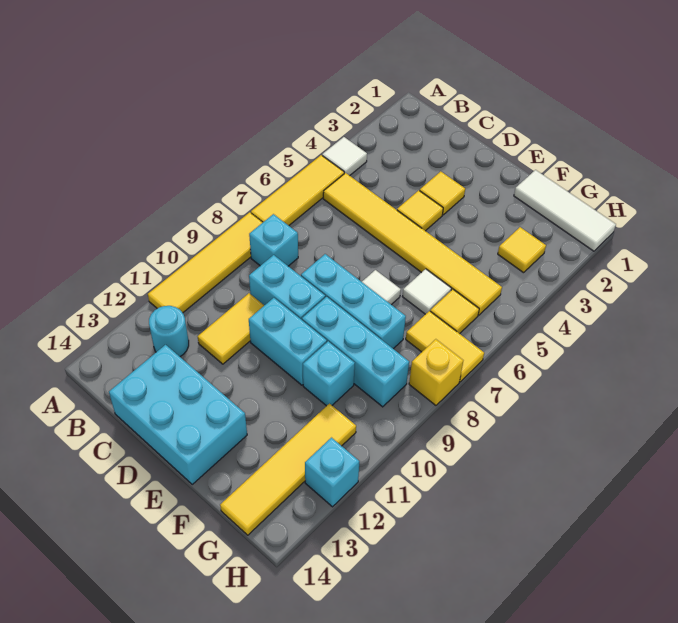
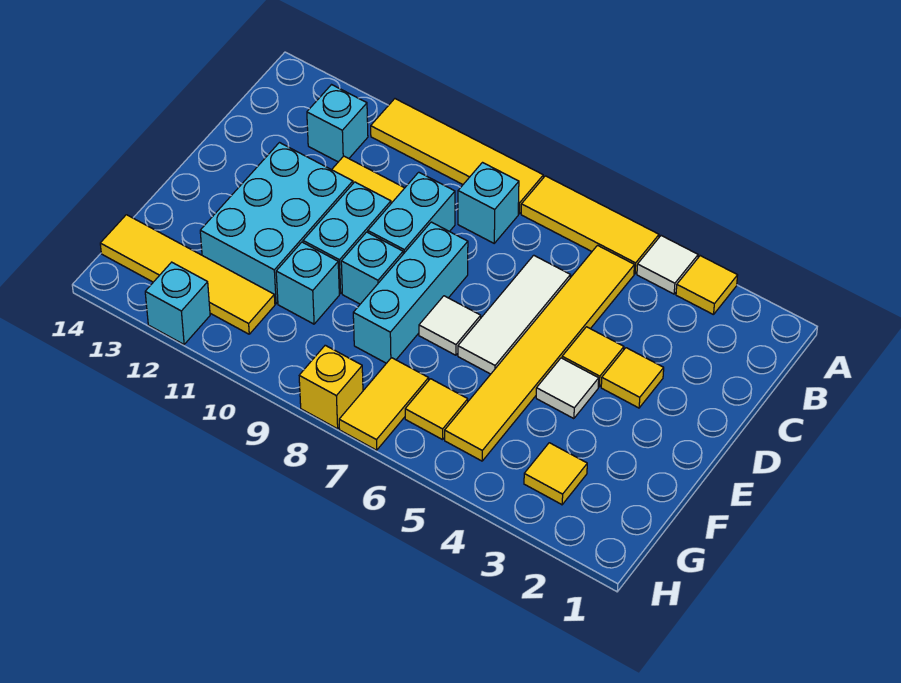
none -> yellow tile A3 level 1
cyan round brick B12 level 1 -> cyan brick B12 level 1
cyan brick C13:E14 level 1 -> cyan brick D11:F12 level 1
cyan brick E9:G9 level 1 -> cyan brick E9 level 1
white tile F1:H1 level 1 -> white tile C6:E6 level 1
white tile F6 level 1 -> white tile E4 level 1

